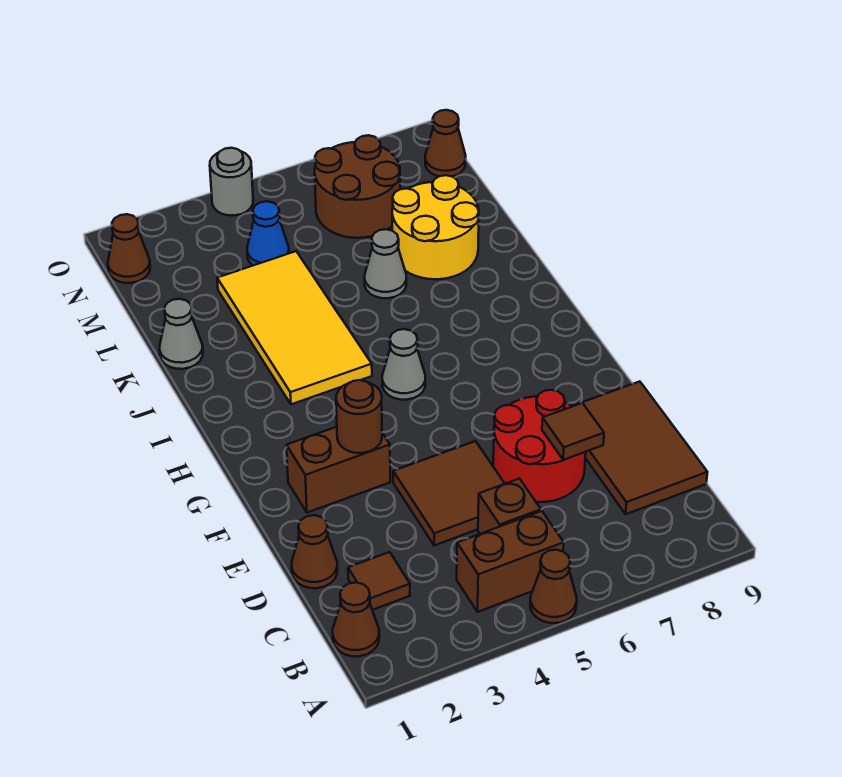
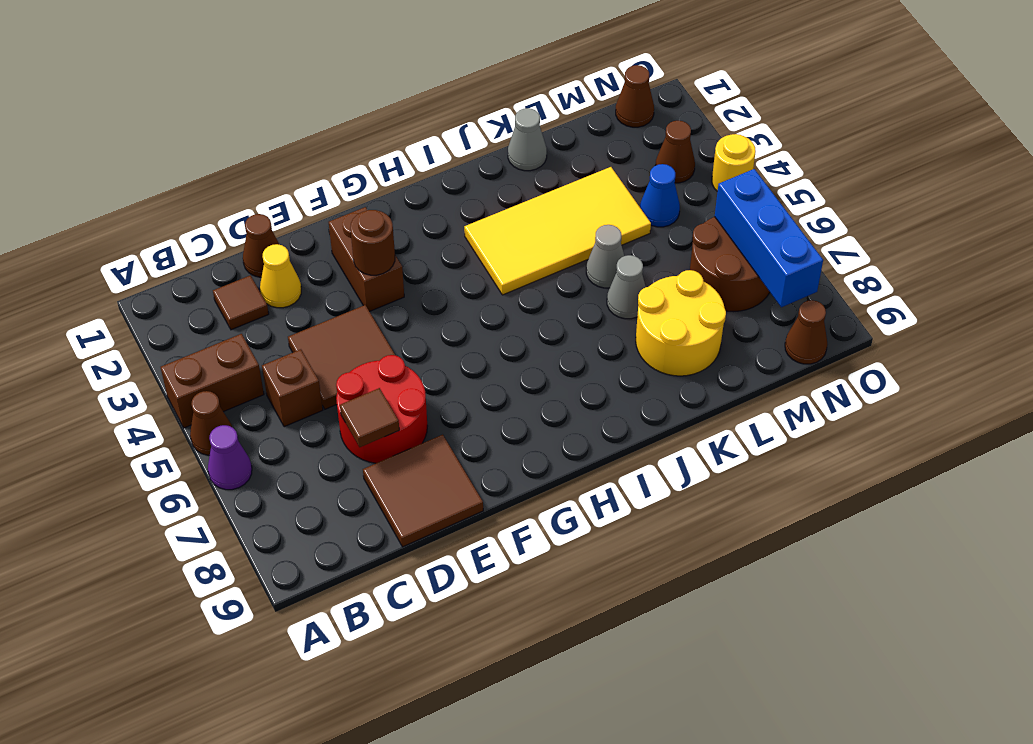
none -> purple cone A6 level 1
brown cone B1 level 1 -> brown cone N3 level 1
brown brick B4:B5 level 1 -> brown brick A4:B4 level 1
brown tile C8:E9 level 1 -> brown tile D8:E9 level 1
none -> yellow cone D2 level 1
grey cone H5 level 1 -> grey cone K5 level 1
none -> blue brick N6:N8 level 2
grey round brick O4 level 1 -> yellow round brick O4 level 1

